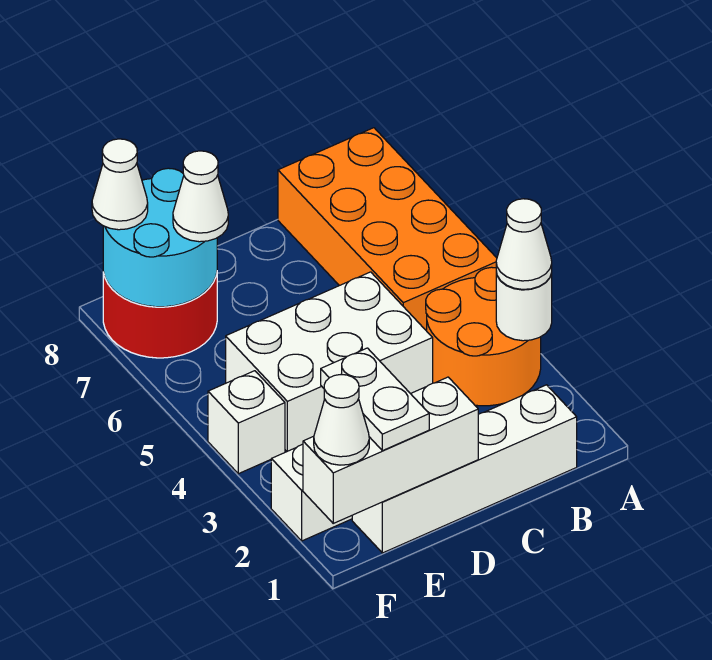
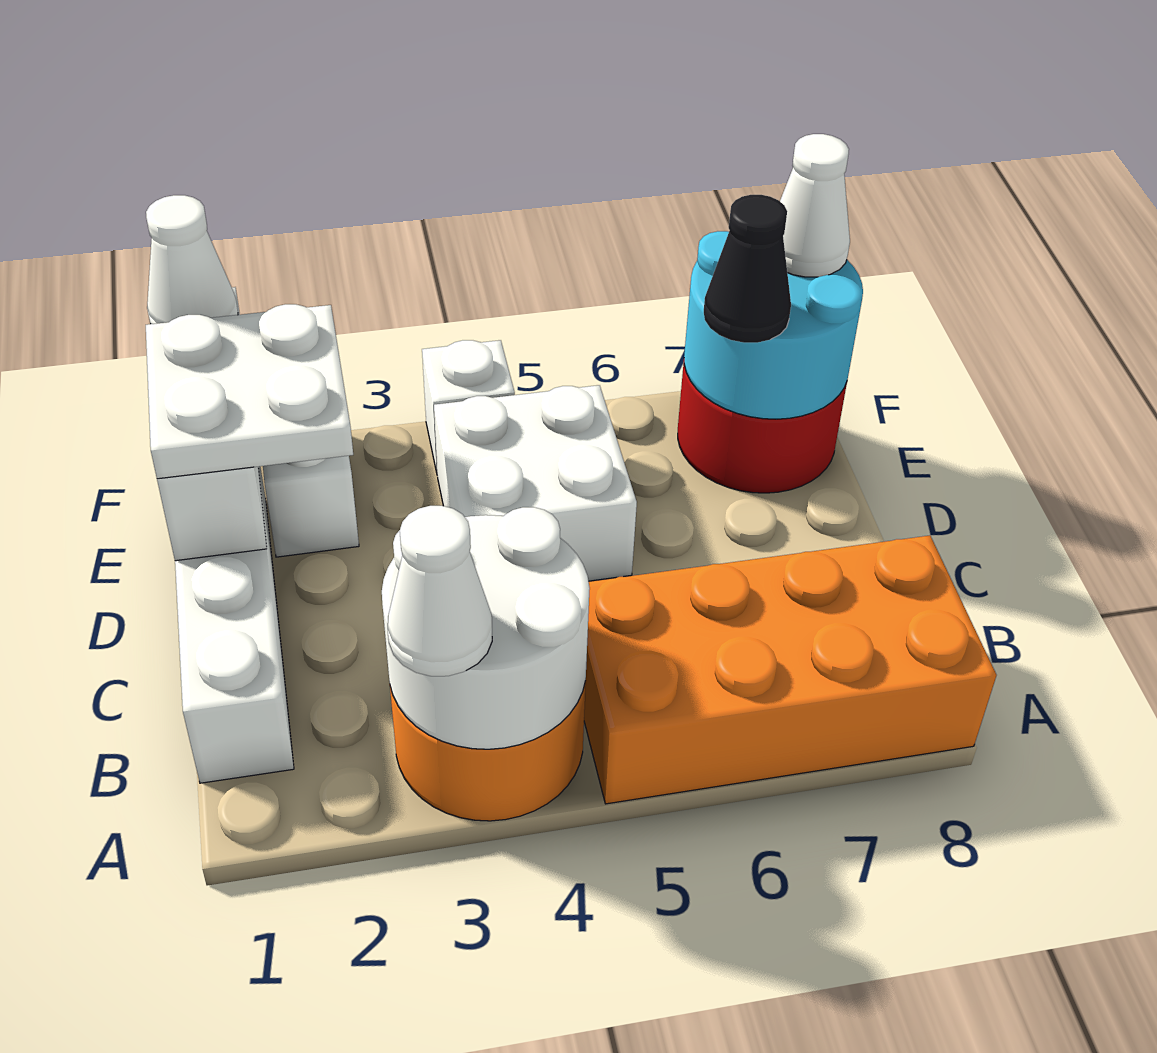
white round brick A3 level 2 -> white round brick A3:B4 level 2
white brick C4:E5 level 1 -> white brick D4:E5 level 1
white plate E1:E2 level 3 -> white plate D1:E2 level 3
white cone E7 level 3 -> black cone E7 level 3

